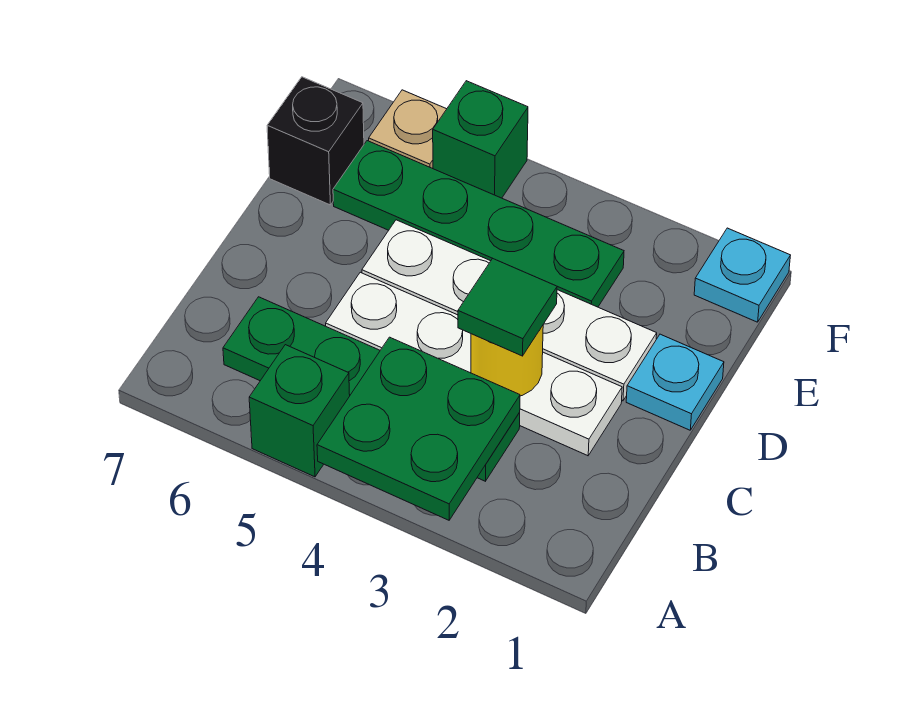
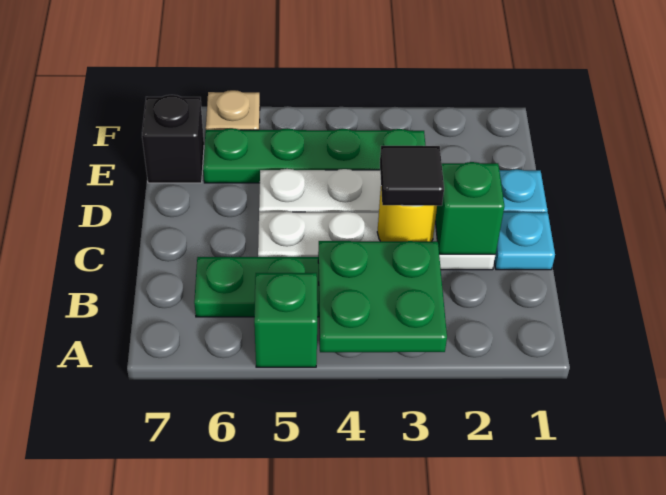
green tile C3 level 3 -> black tile C3 level 3
cyan plate F1 level 1 -> cyan plate C1 level 1
green brick F5 level 1 -> green brick C2 level 2

